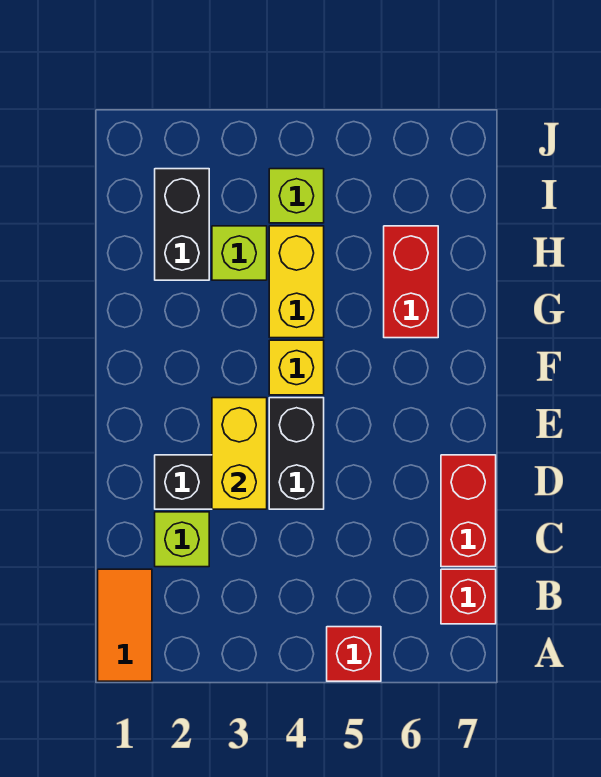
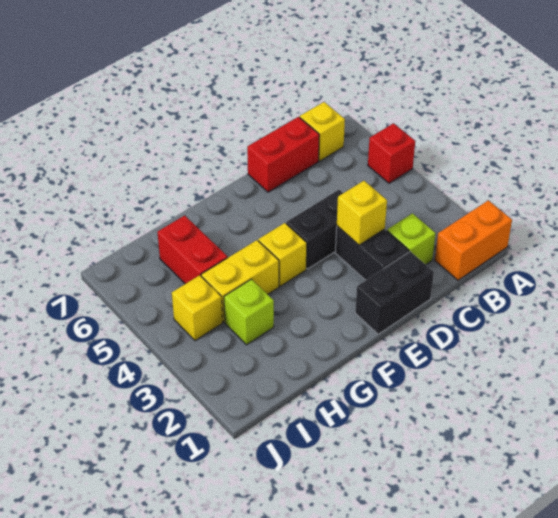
orange tile A1:B1 level 1 -> orange brick A1:B1 level 1
red brick B7 level 1 -> yellow brick B7 level 1
yellow brick D3:E3 level 2 -> yellow brick D3 level 2
red brick G6:H6 level 1 -> red brick H5:H6 level 1
black brick H2:I2 level 1 -> black brick D1:E1 level 1
lime brick I4 level 1 -> yellow brick I4 level 1

